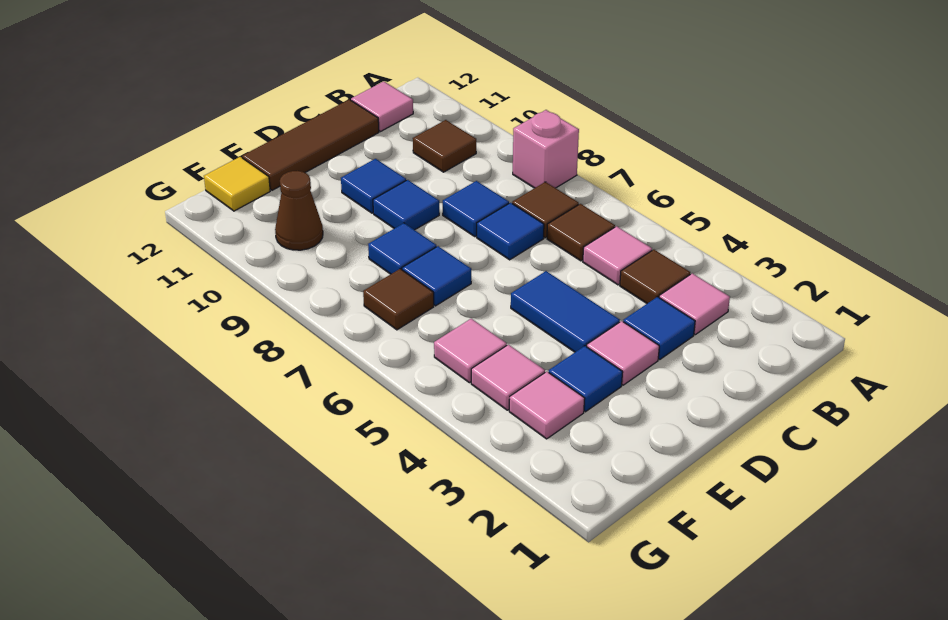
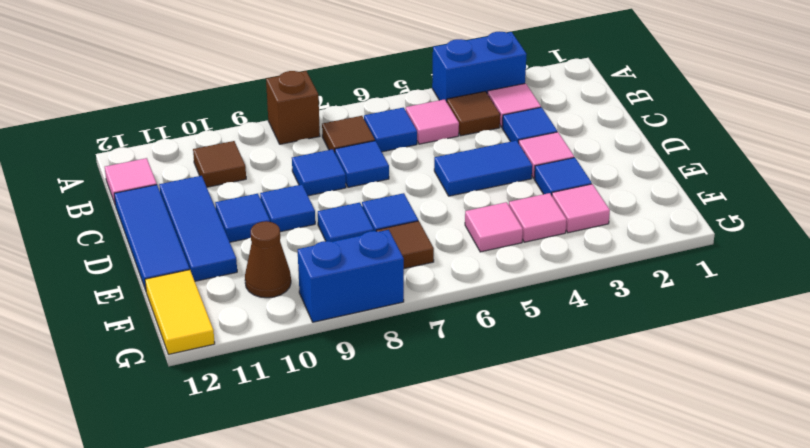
none -> blue brick A3:A4 level 1
pink brick A8 level 1 -> brown brick A8 level 1
brown tile B6 level 1 -> blue tile B6 level 1
none -> blue tile C11:E11 level 1
brown tile C12:E12 level 1 -> blue tile C12:E12 level 1
yellow tile F12 level 1 -> yellow tile F12:G12 level 1
none -> blue brick G8:G9 level 1

